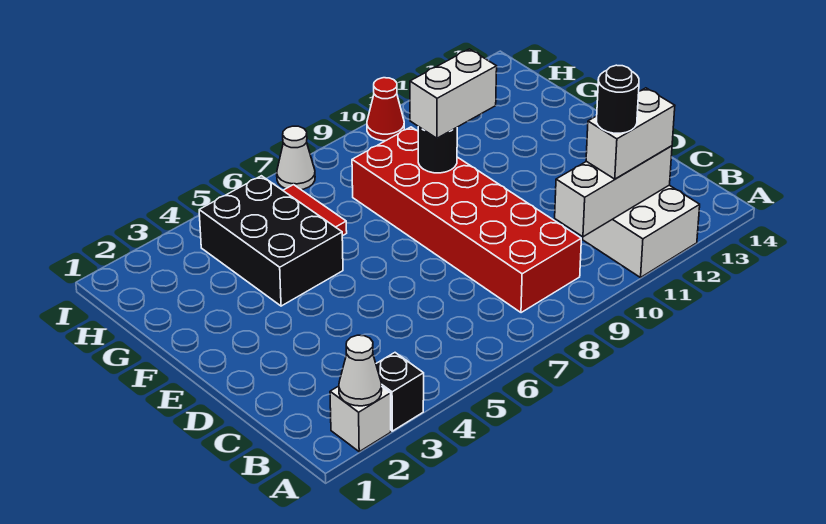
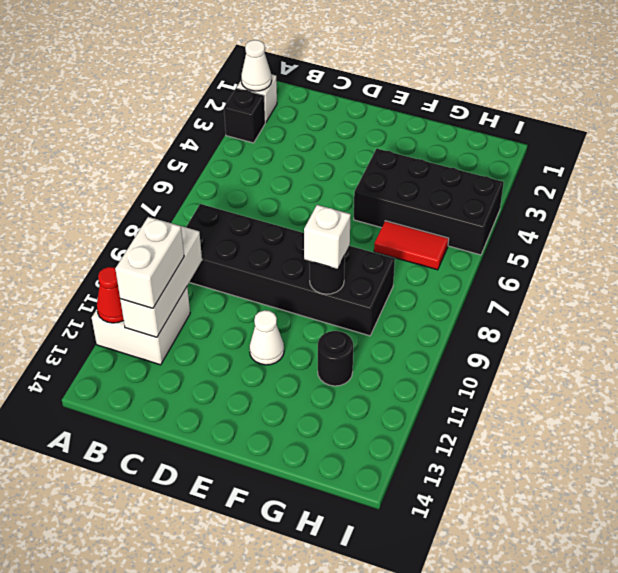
red brick B8:G9 level 1 -> black brick B8:G9 level 1
black round brick B11 level 4 -> black round brick G11 level 1
black brick F4:H5 level 1 -> black brick F4:I5 level 1
white brick F9:F10 level 3 -> white brick F9 level 3
white cone I7 level 1 -> white cone E11 level 1
red cone I10 level 1 -> red cone A12 level 2

